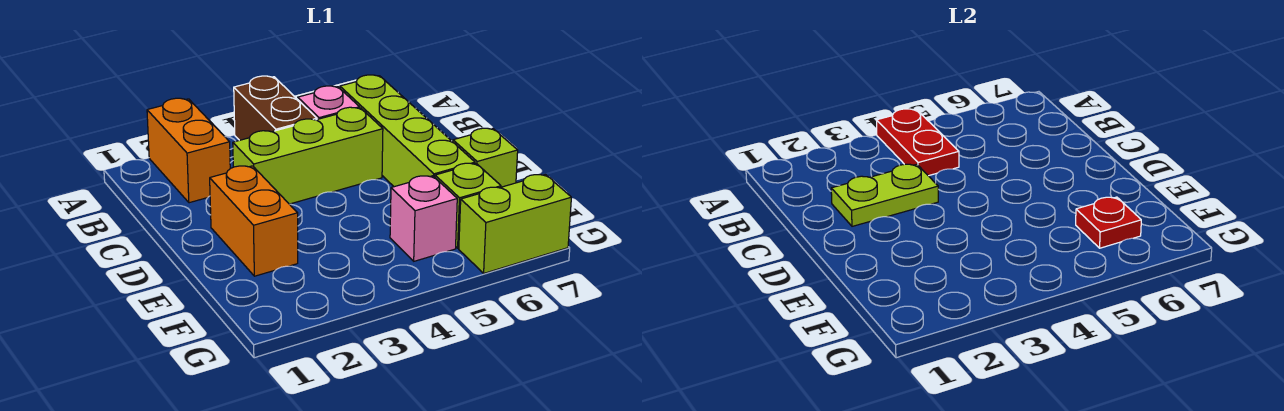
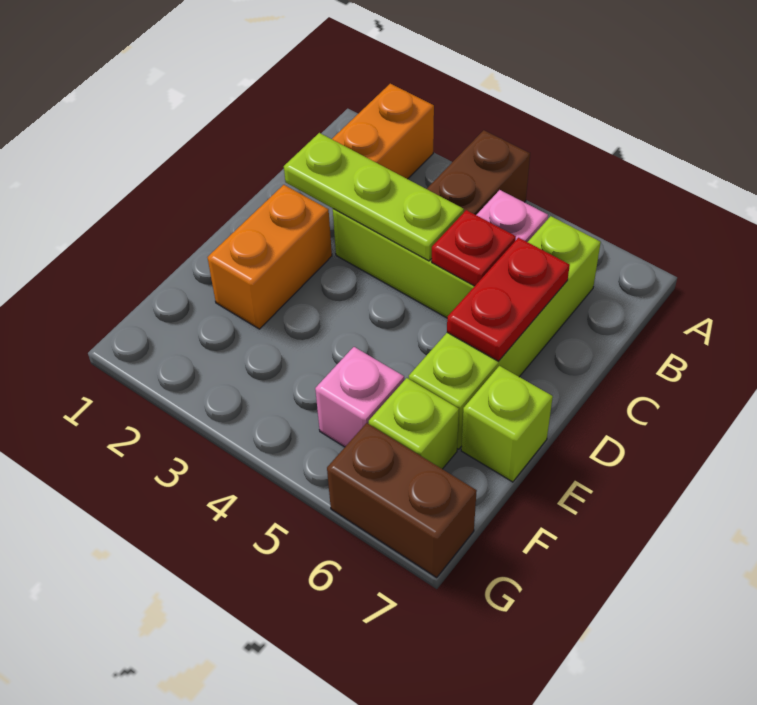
red plate A4:B4 level 2 -> red plate C6:D6 level 2
lime plate C2:C3 level 2 -> lime plate C2:C4 level 2
red plate F6 level 2 -> red plate C5 level 2
lime brick G6:G7 level 1 -> brown brick G6:G7 level 1

